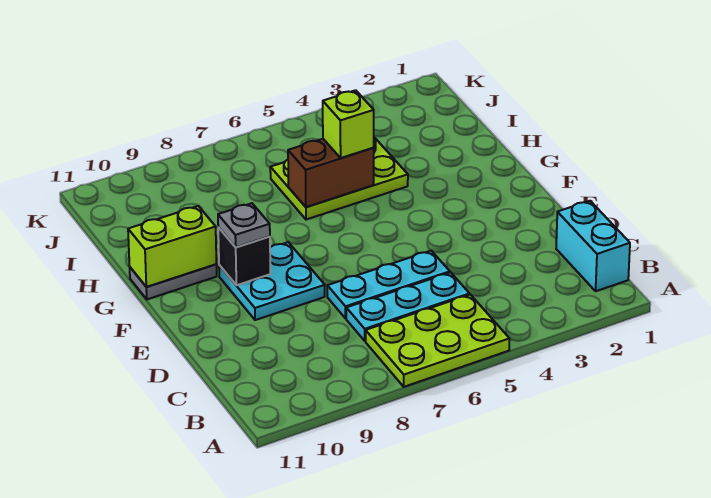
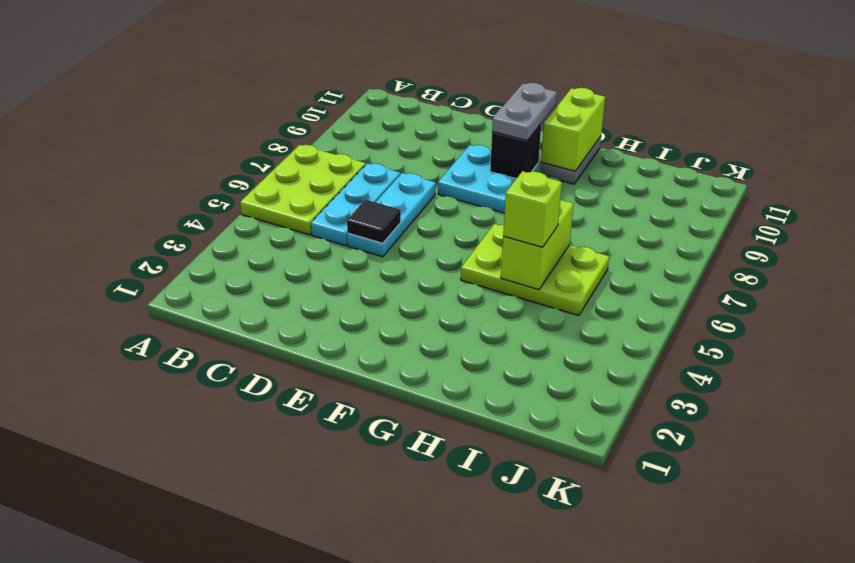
cyan brick B1:C1 level 1 -> none
none -> black tile D5 level 2
grey plate F9 level 3 -> grey plate F9:F10 level 3
lime plate H4:I6 level 1 -> lime plate G5:I6 level 1
brown brick H5:H6 level 2 -> lime brick H5:H6 level 2

